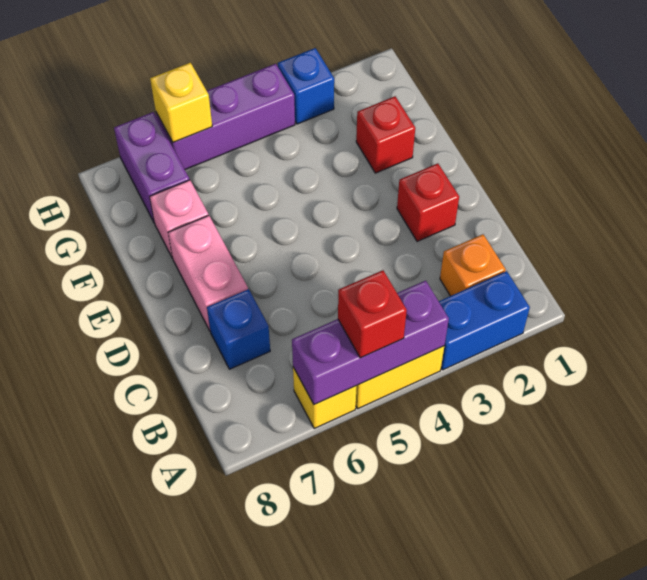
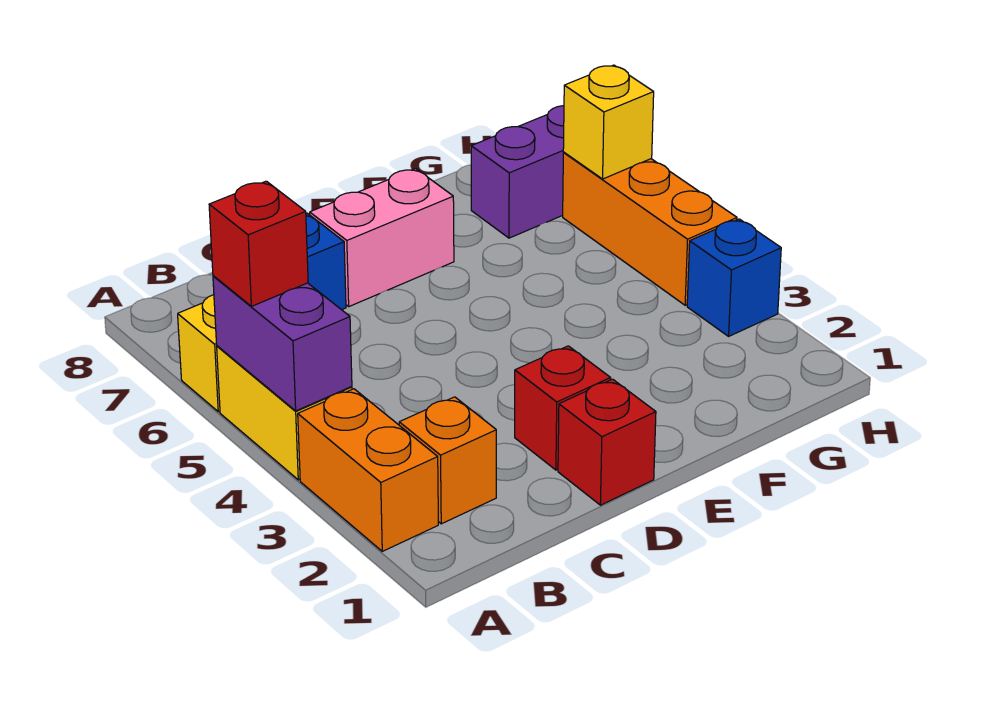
blue brick A2:A3 level 1 -> orange brick A2:A3 level 1
purple brick A4:A6 level 2 -> purple brick A4:A5 level 2
red brick F2 level 1 -> red brick D1 level 1
pink brick F7 level 1 -> none
purple brick H4:H6 level 1 -> orange brick H4:H6 level 1

